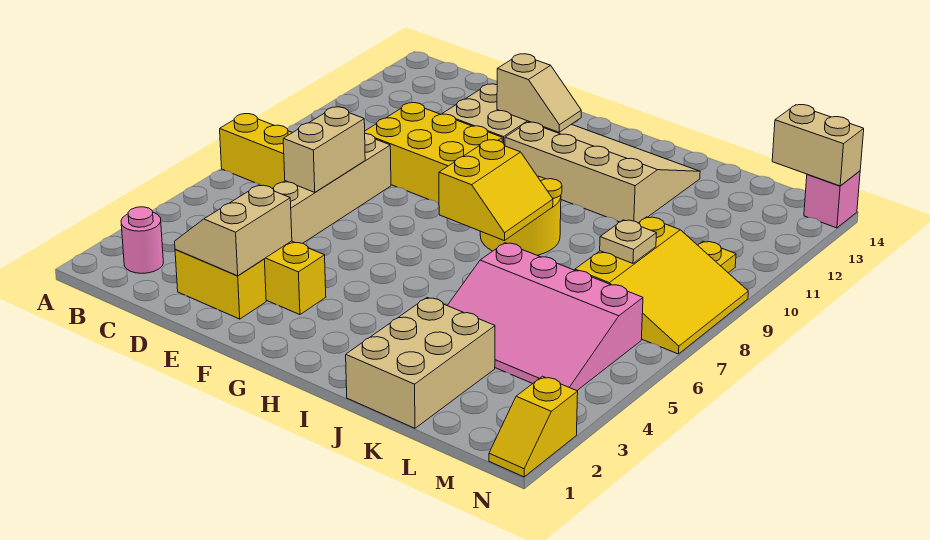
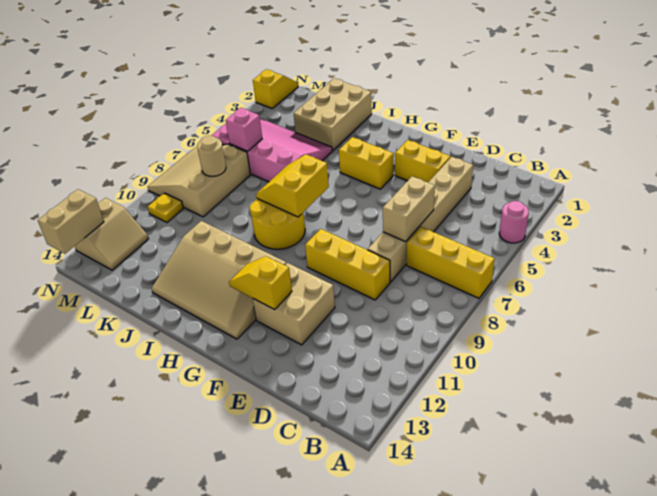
pink round brick B2 level 1 -> pink round brick A4 level 1
yellow brick D2:E2 level 1 -> yellow brick G4:H4 level 1
tan slope D2:E3 level 2 top E -> tan slope M12:N13 level 1 top N
yellow brick D9:F10 level 1 -> yellow brick D9:F9 level 1
tan slope F12:G12 level 2 top F -> yellow slope F12:G12 level 2 top F
yellow slope L7:N9 level 1 top L -> tan slope L7:N9 level 1 top L
tan plate L8 level 2 -> tan round brick L8 level 2
tan brick M14:N14 level 2 -> tan brick N13:N14 level 2
pink brick N14 level 1 -> pink brick L6 level 2

